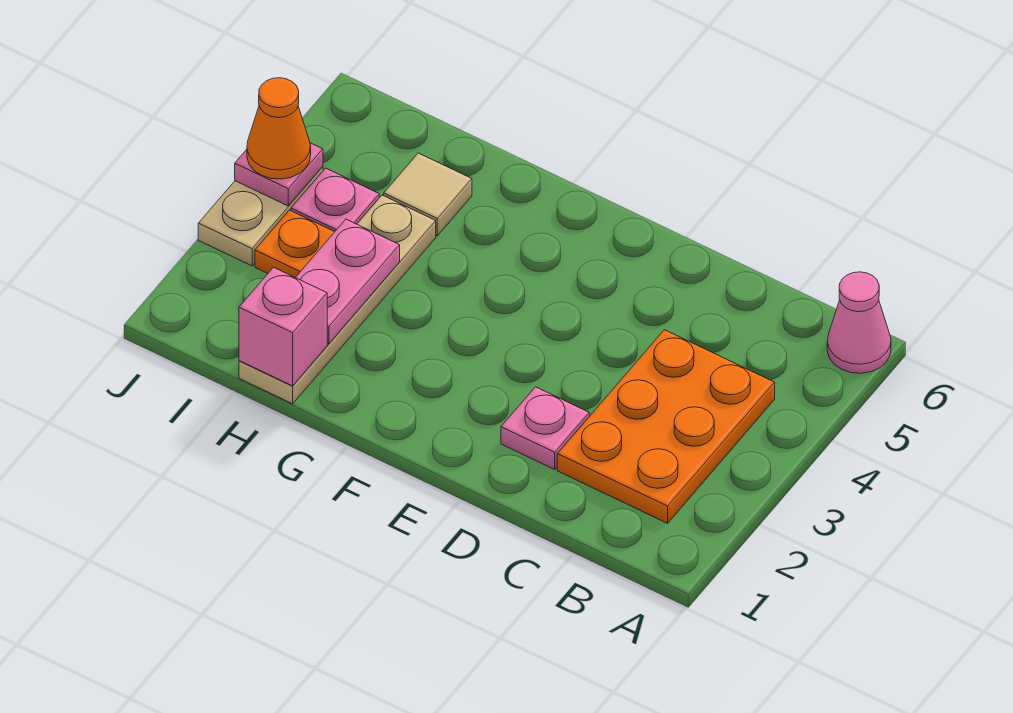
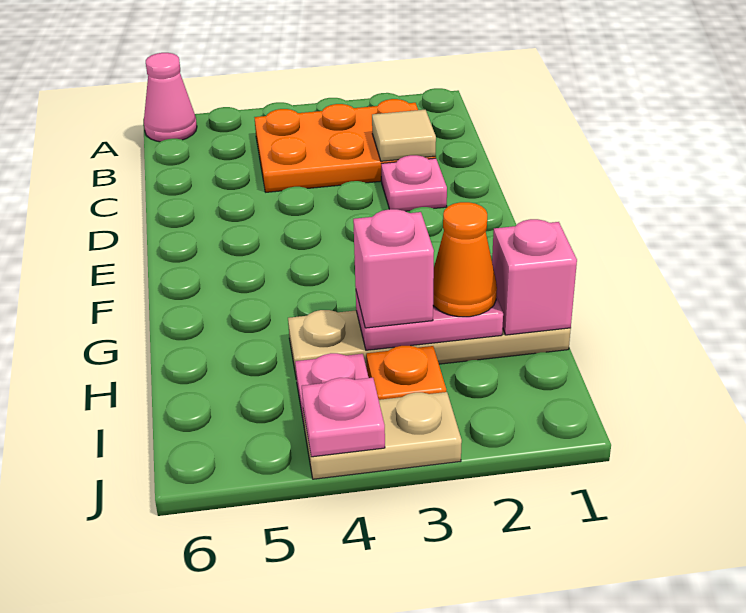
none -> pink brick H3 level 3
tan tile H5 level 1 -> tan tile C2 level 2
orange cone J4 level 3 -> orange cone H2 level 3

